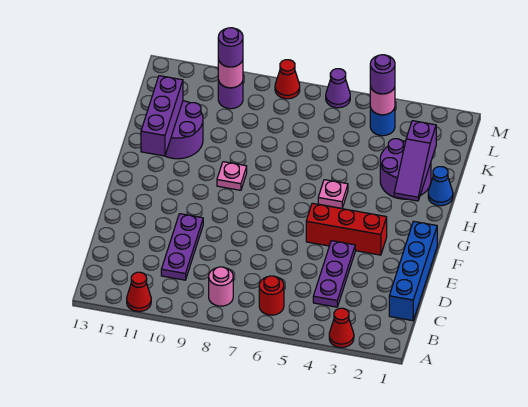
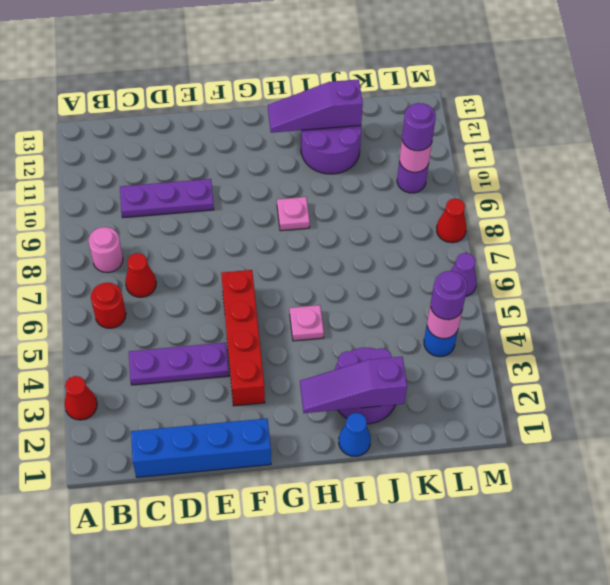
red cone A11 level 1 -> red cone C7 level 1
red brick F3:F5 level 1 -> red brick F3:F6 level 1
purple brick H12:J12 level 2 -> purple slope H12:J12 level 2 top J

